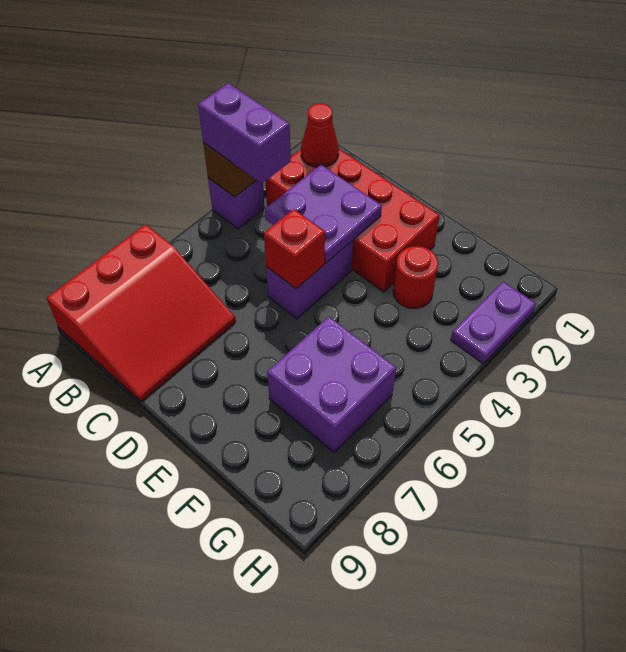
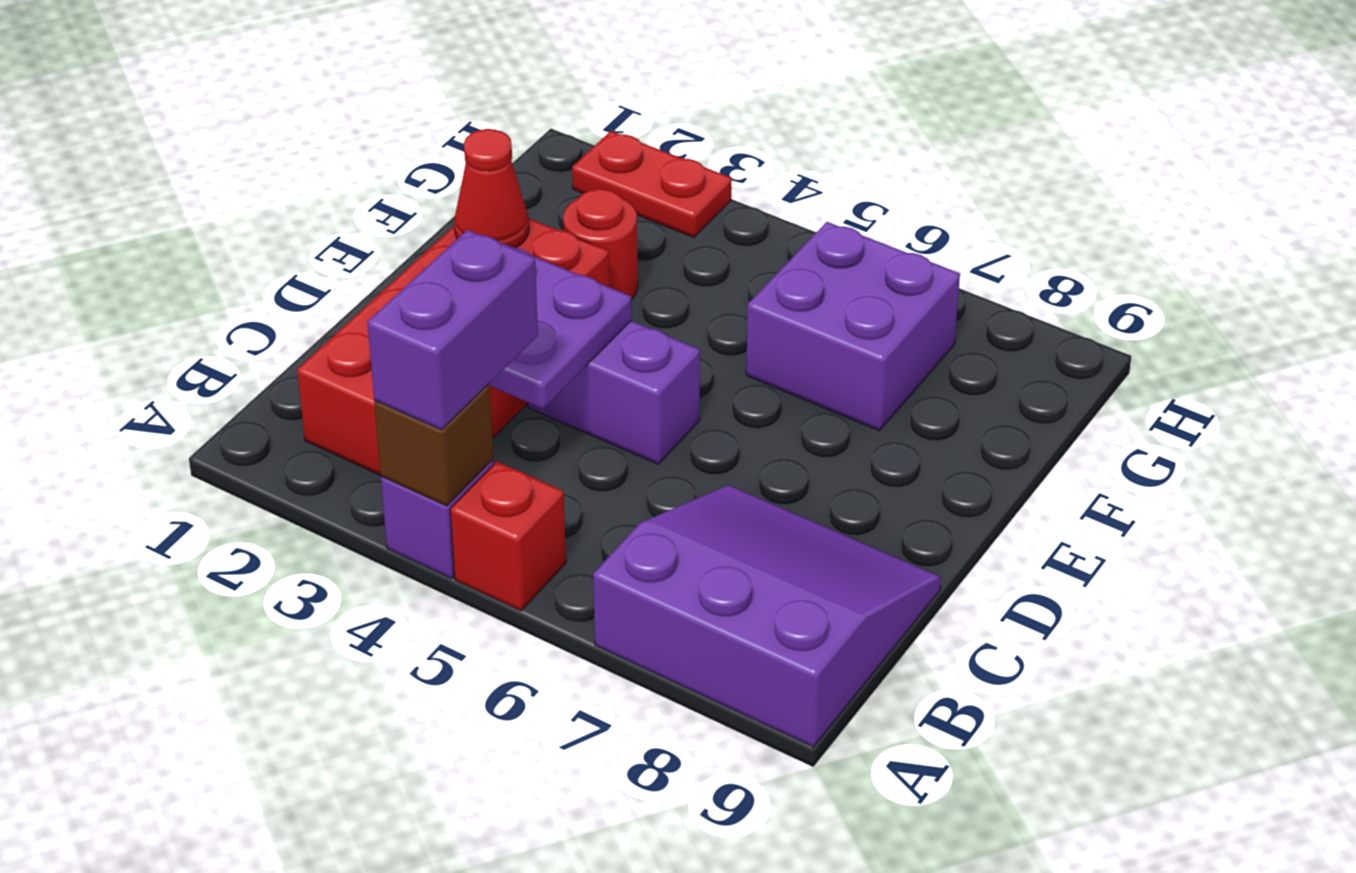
red slope A7:C9 level 1 top A -> purple slope A7:C9 level 1 top A
red cone B2 level 2 -> red cone E2 level 2
red brick D5 level 2 -> red brick A5 level 1
purple plate H2:H3 level 1 -> red plate H2:H3 level 1

